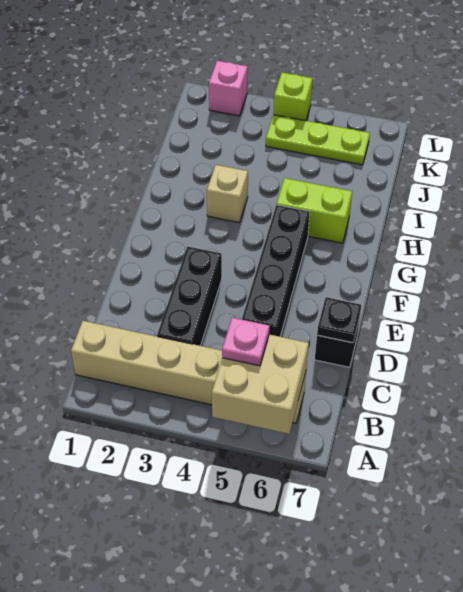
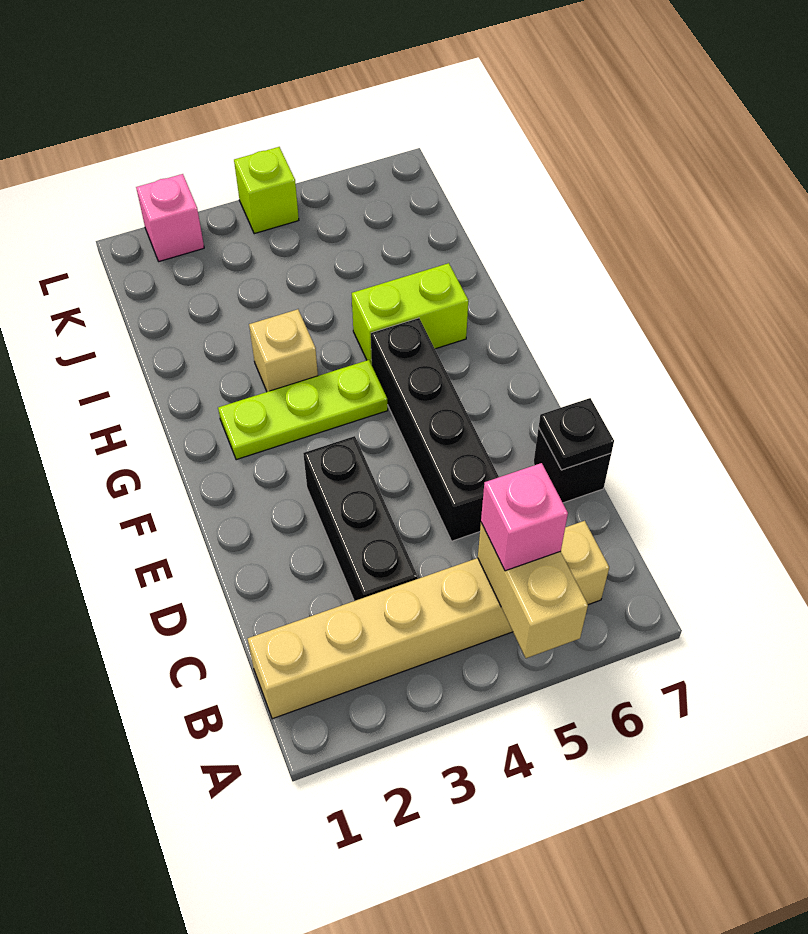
tan brick A5:B6 level 2 -> tan brick A5:B5 level 2
pink plate B5 level 3 -> pink brick B5 level 3
lime plate K4:K6 level 1 -> lime plate G2:G4 level 1

